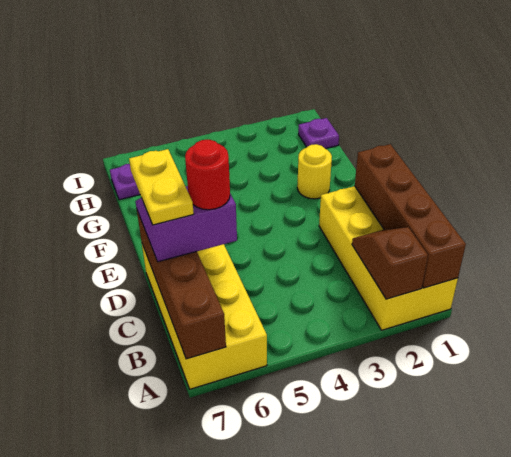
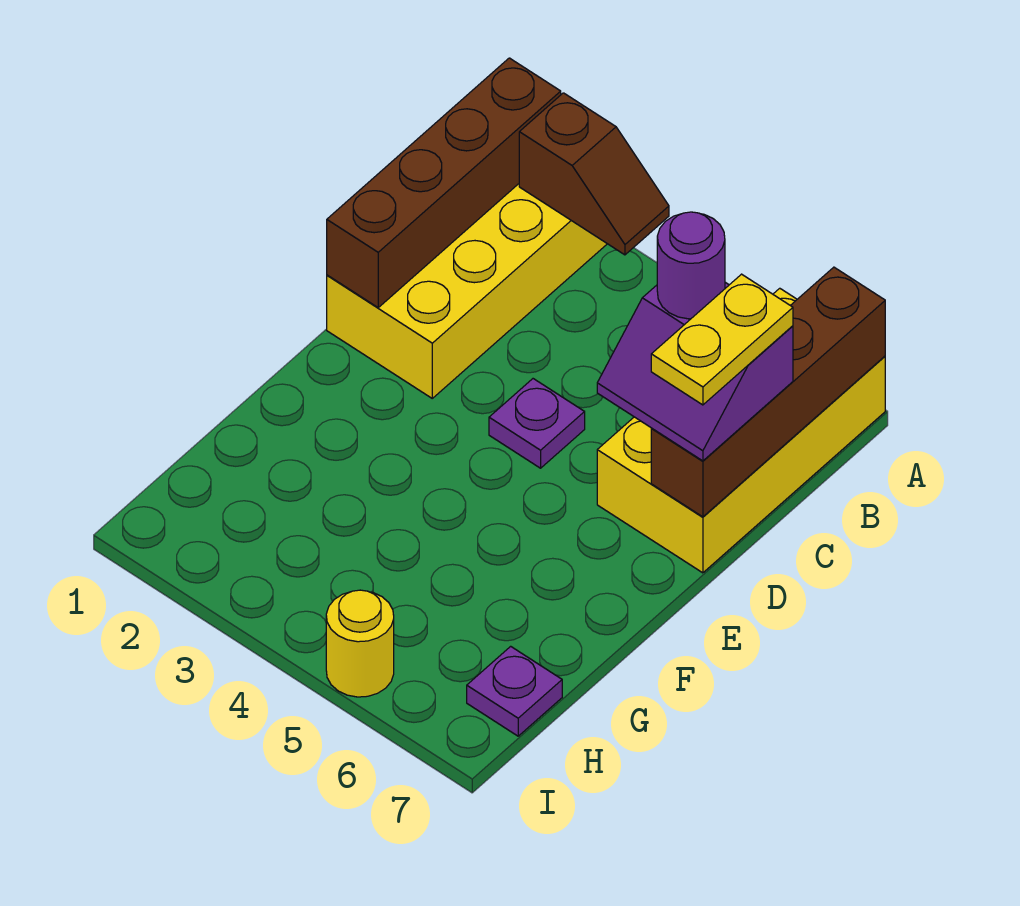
brown slope A2:B2 level 2 top A -> brown slope A2:A3 level 2 top 2
red round brick C6 level 4 -> purple round brick C6 level 4
yellow round brick F2 level 1 -> yellow round brick I5 level 1
purple plate H1 level 1 -> purple plate D4 level 1

